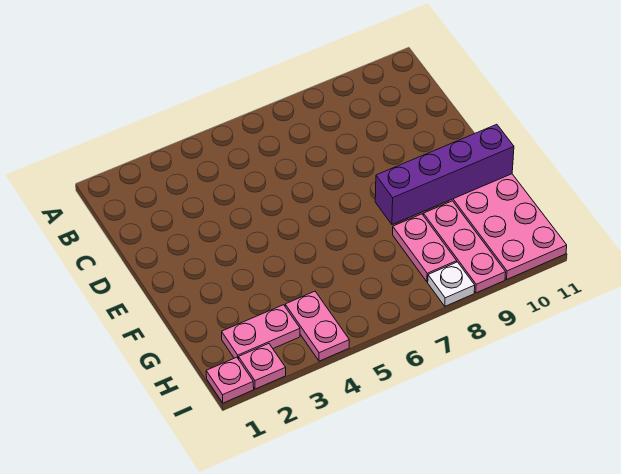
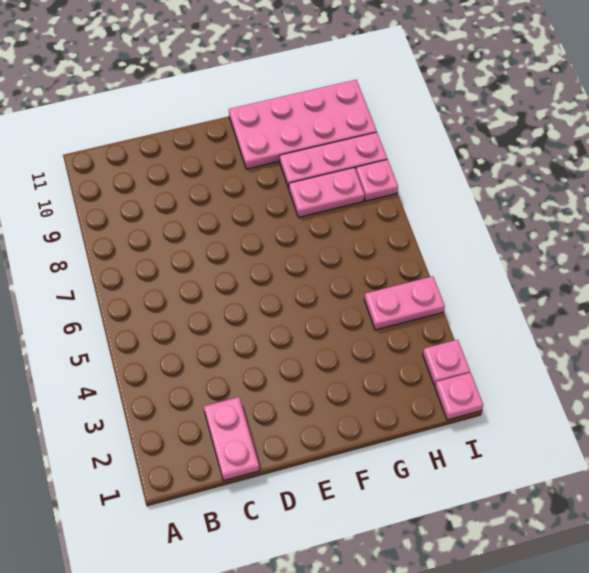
purple brick F8:F11 level 2 -> none
pink plate H2:H3 level 1 -> pink plate C1:C2 level 1
white plate I8 level 1 -> pink plate I8 level 1

